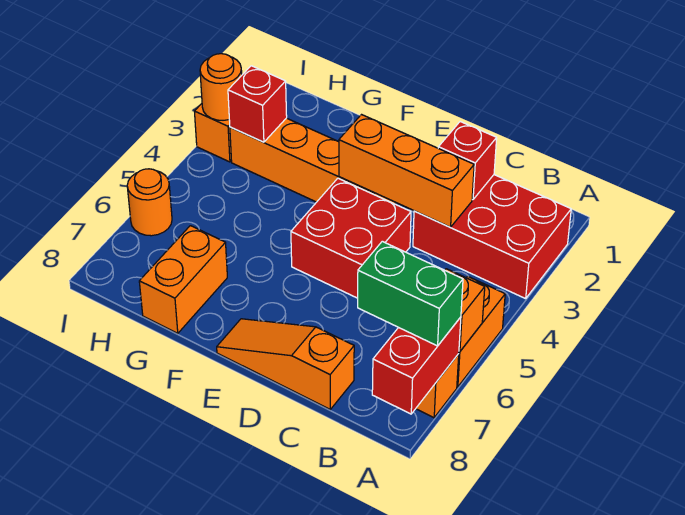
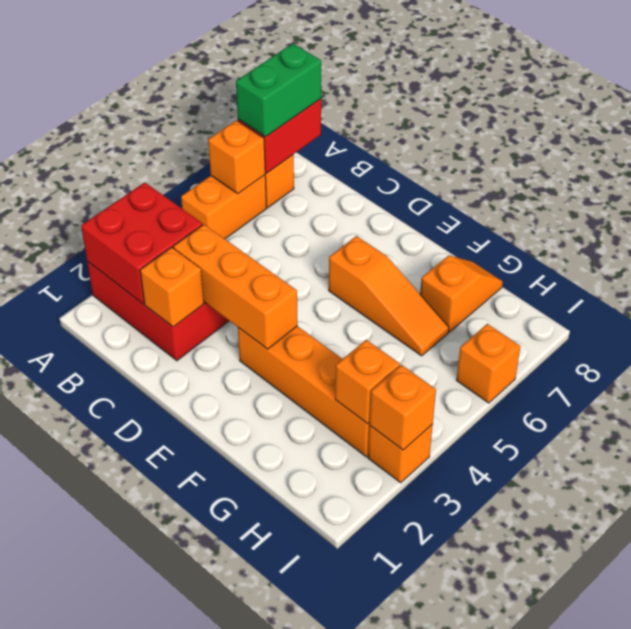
green brick A7:B7 level 3 -> green brick A7:A8 level 3
red brick C2 level 2 -> orange brick C2 level 2
orange slope C8:E8 level 1 top C -> orange slope E6:G6 level 1 top E
red brick D4:E5 level 1 -> red brick A2:B3 level 2
orange brick G7:G8 level 1 -> orange slope G7:G8 level 1 top 7
red brick H3 level 2 -> orange brick H3 level 2
orange round brick I3 level 2 -> orange brick I3 level 2
orange round brick I6 level 1 -> orange brick I6 level 1

